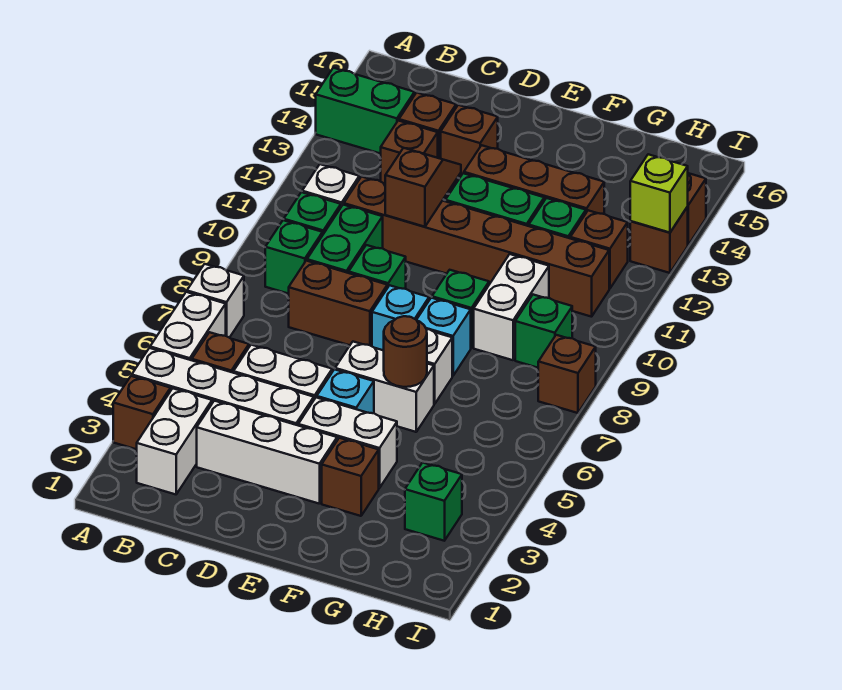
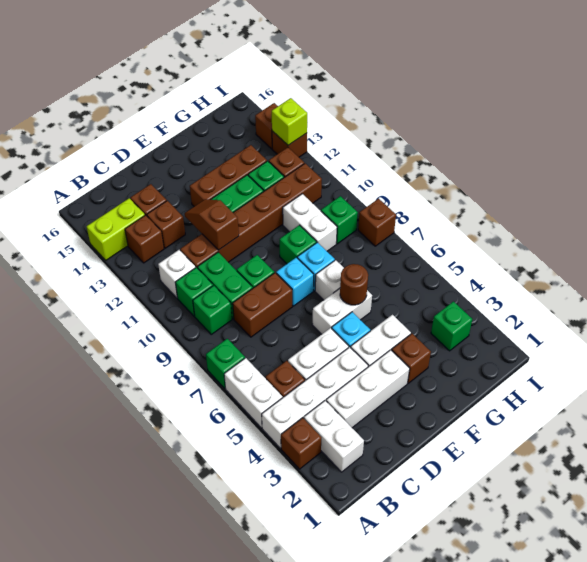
white brick A7 level 1 -> green brick A7 level 1
green brick A14:B14 level 1 -> lime brick A14:B14 level 1
brown brick D14 level 1 -> brown brick B13 level 1

